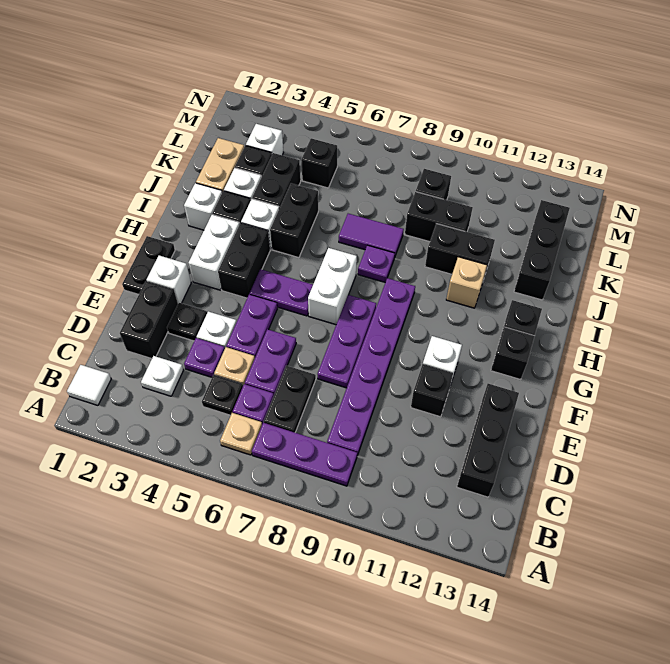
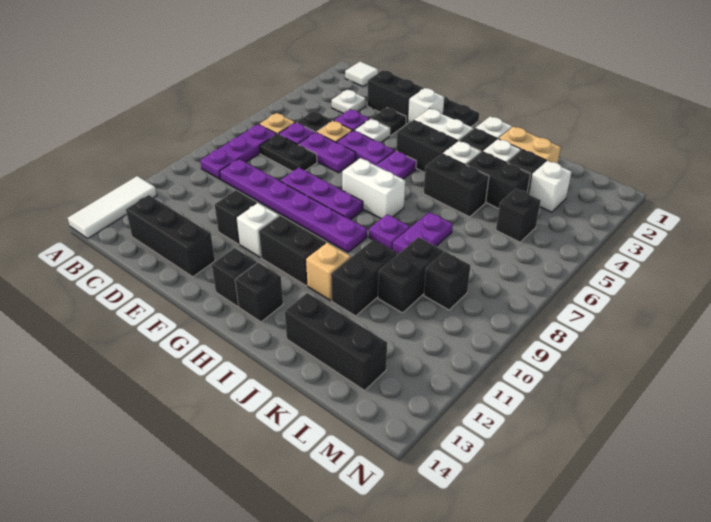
none -> white tile A12:A14 level 1
none -> black brick G11:H11 level 1
purple tile J7:J8 level 1 -> purple plate J7:J8 level 1

